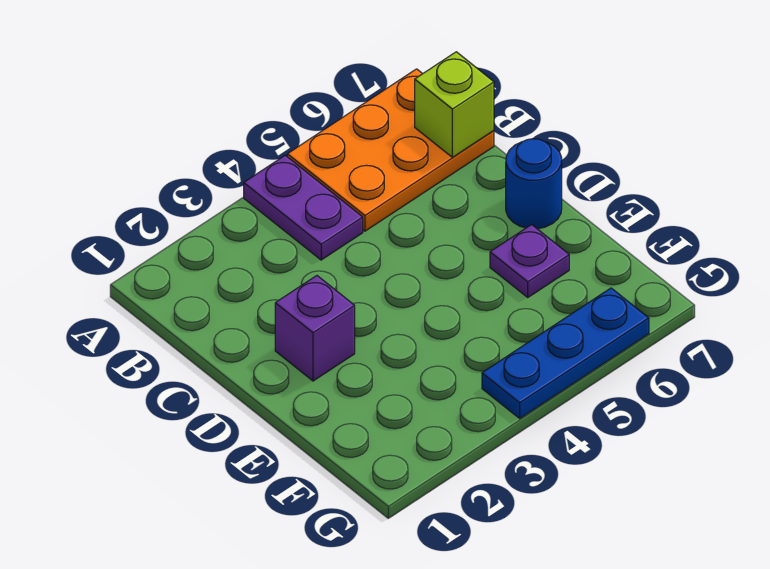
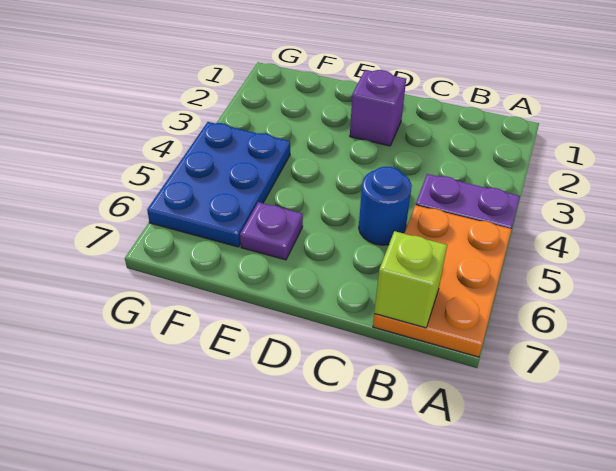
blue round brick D7 level 1 -> blue round brick C5 level 1
blue plate G4:G6 level 1 -> blue plate F4:G6 level 1

